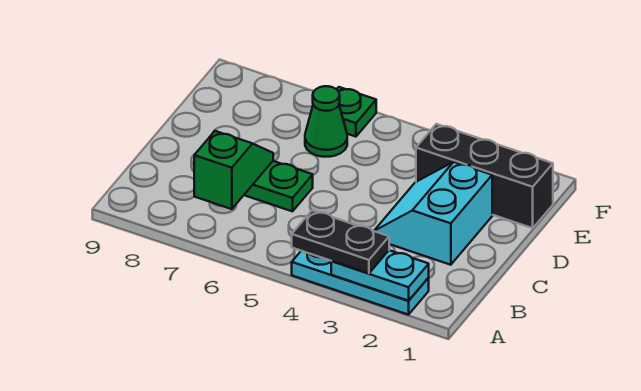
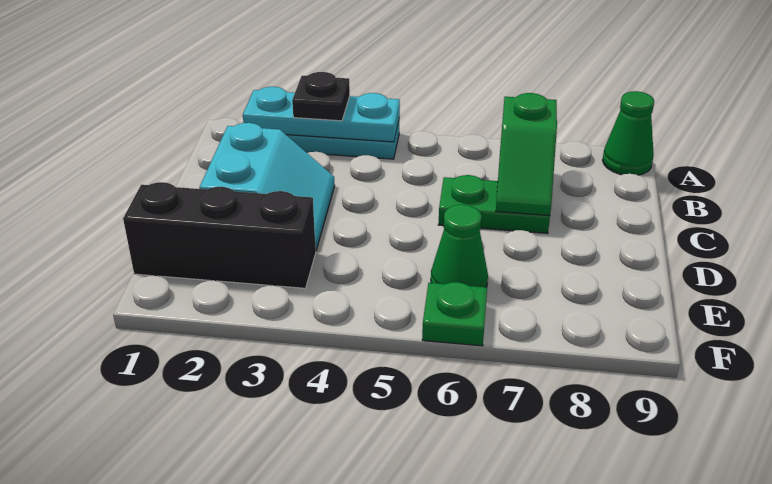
cyan plate A2:A3 level 2 -> cyan plate A2:A4 level 2
black plate A3:A4 level 3 -> black plate A3 level 3
none -> green cone A9 level 1

